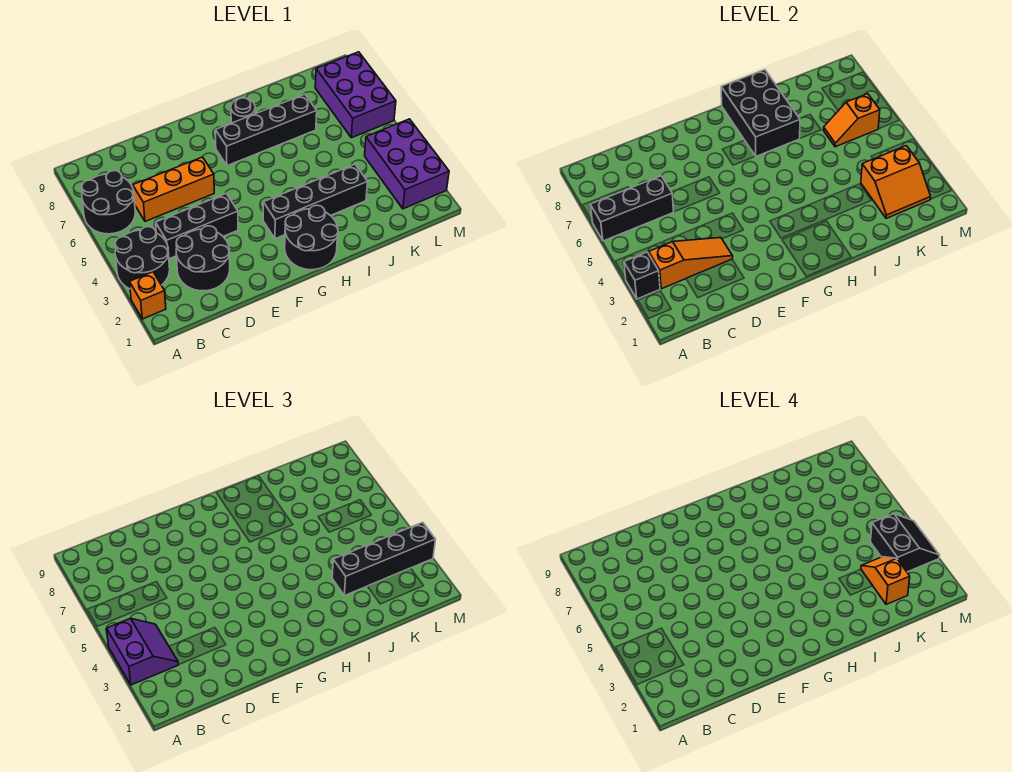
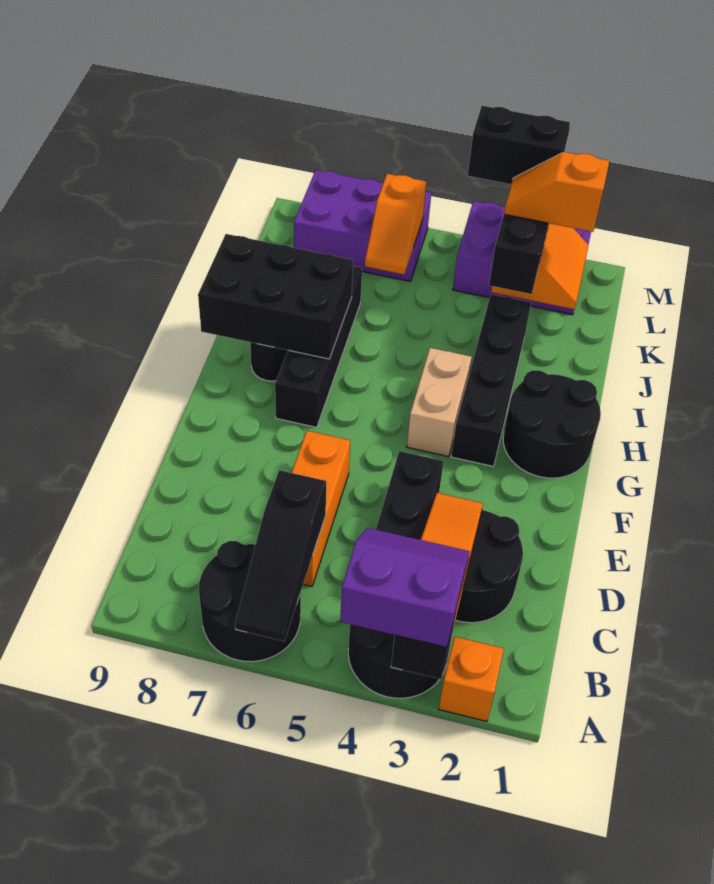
black brick A6:C6 level 2 -> black slope A6:C6 level 2 top C
none -> tan brick G4:H4 level 1

